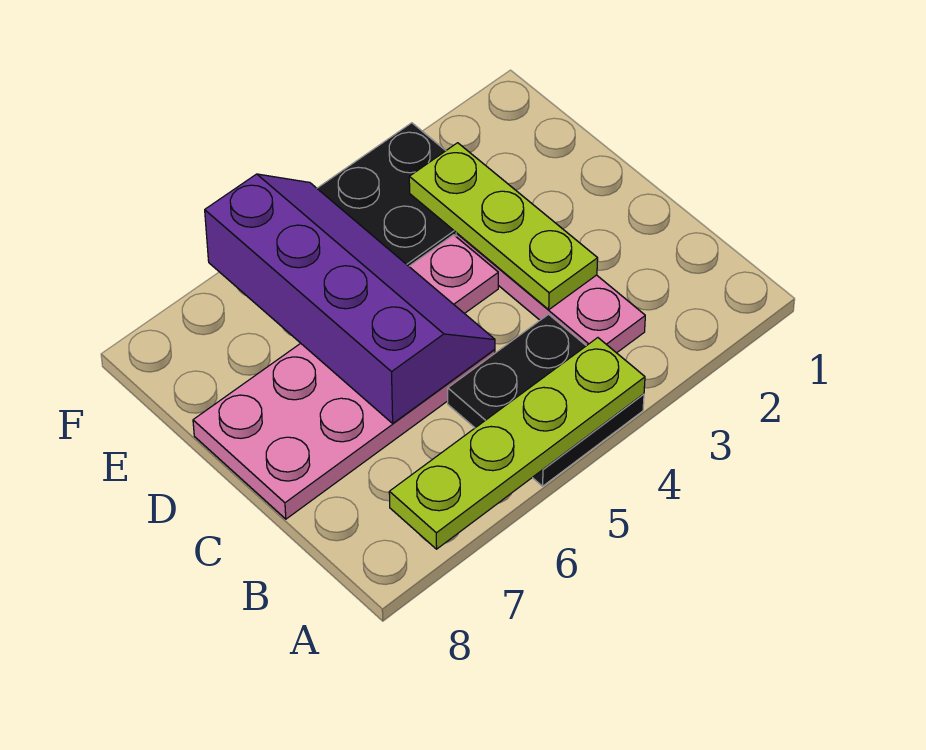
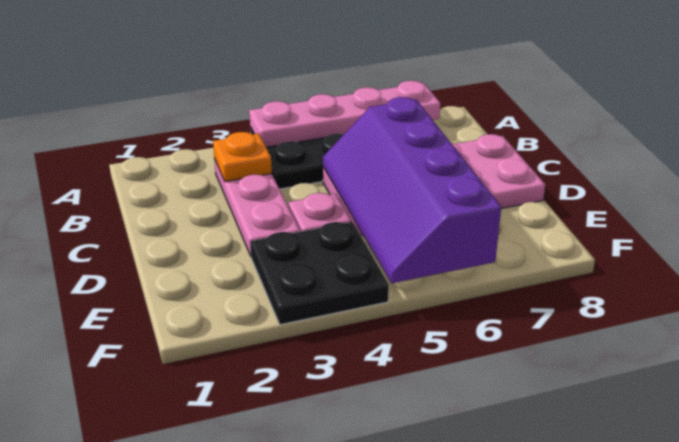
lime plate A4:A7 level 2 -> pink plate A4:A7 level 2
none -> orange plate B3 level 2
lime plate C3:E3 level 2 -> none

